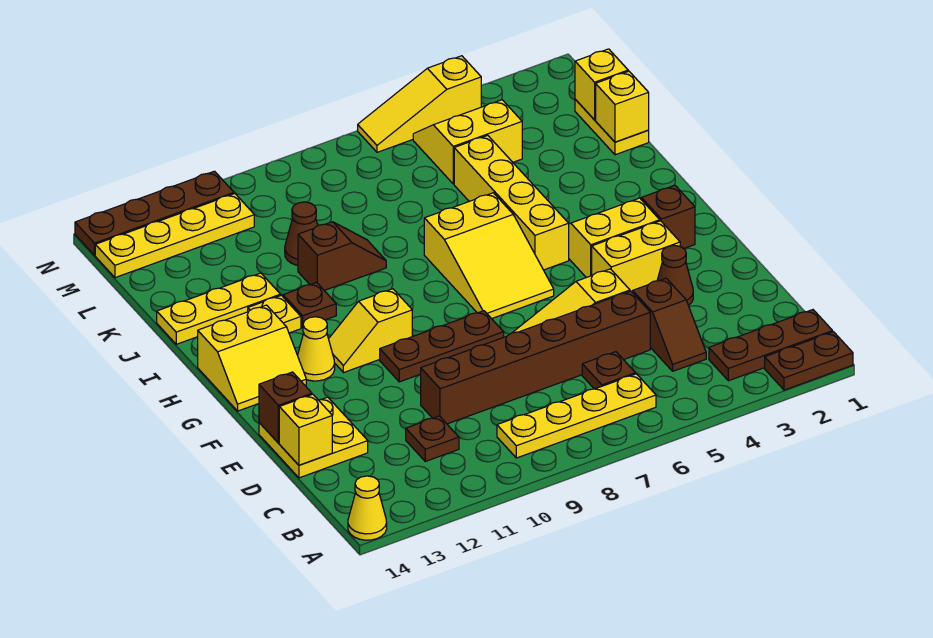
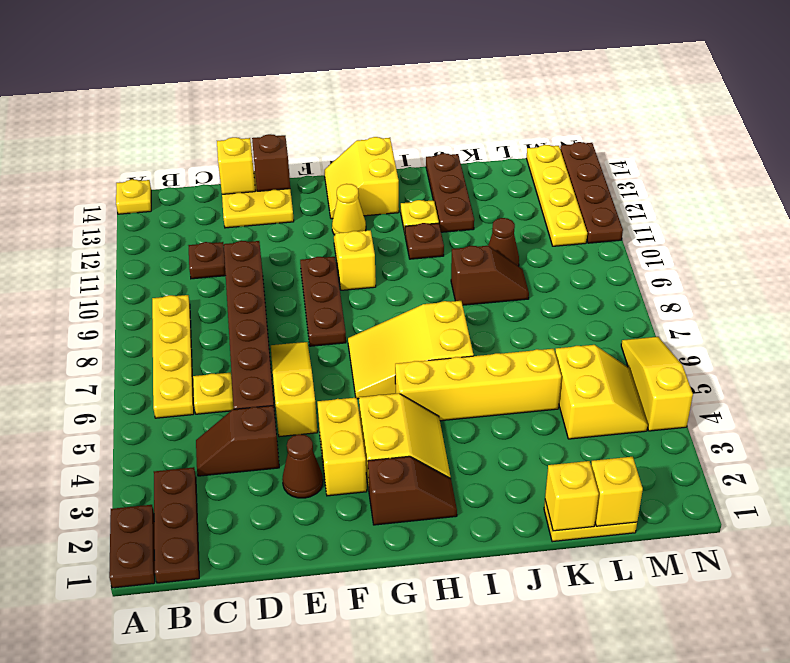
yellow cone A14 level 1 -> yellow plate A14 level 1
brown plate C6 level 1 -> yellow plate C6 level 1
brown slope J9:J10 level 1 top 10 -> brown slope J9:K9 level 1 top J
yellow plate J12:J14 level 1 -> brown plate J12:J14 level 1

